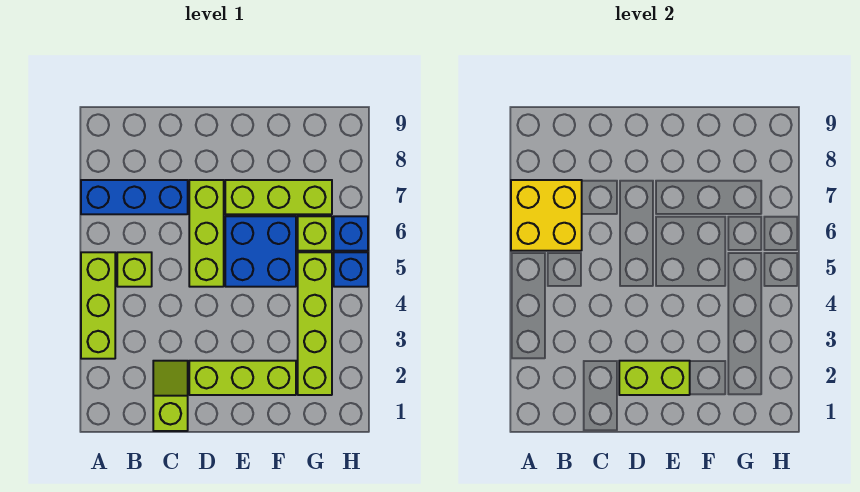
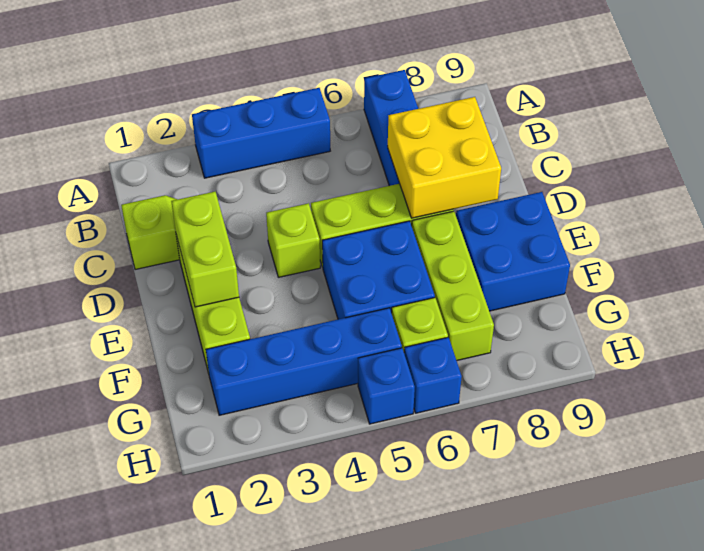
lime brick A3:A5 level 1 -> blue brick A3:A5 level 1
yellow brick A6:B7 level 2 -> yellow brick C7:D8 level 2
lime brick B5 level 1 -> lime brick D4 level 1
none -> blue brick E8:F9 level 1
lime brick G2:G5 level 1 -> blue brick G2:G5 level 1

